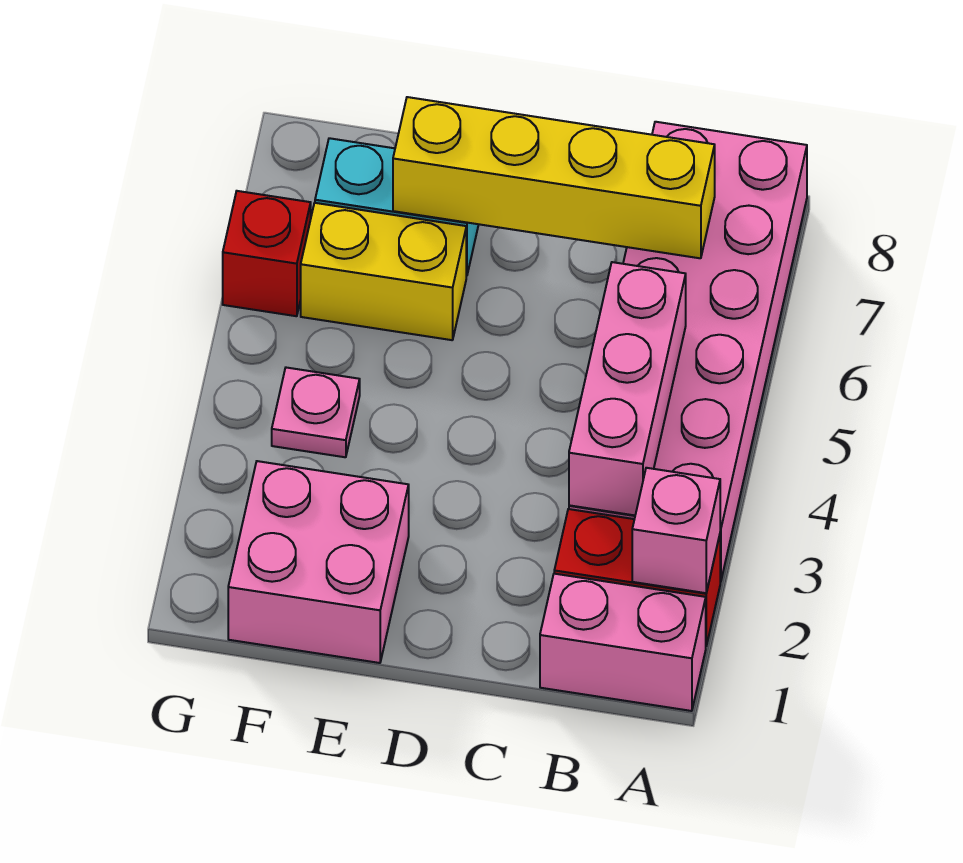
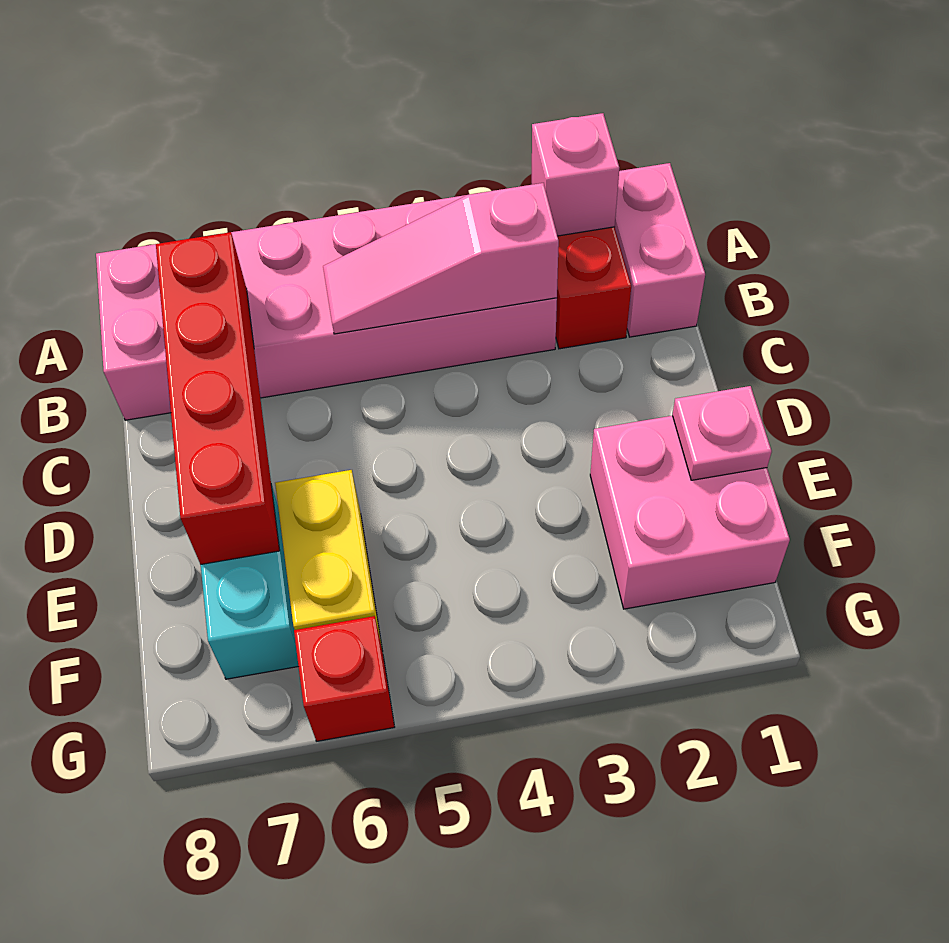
pink brick B3:B5 level 2 -> pink slope B3:B5 level 2 top 3
yellow brick B7:E7 level 2 -> red brick B7:E7 level 2
pink plate F4 level 1 -> pink plate E1 level 2

